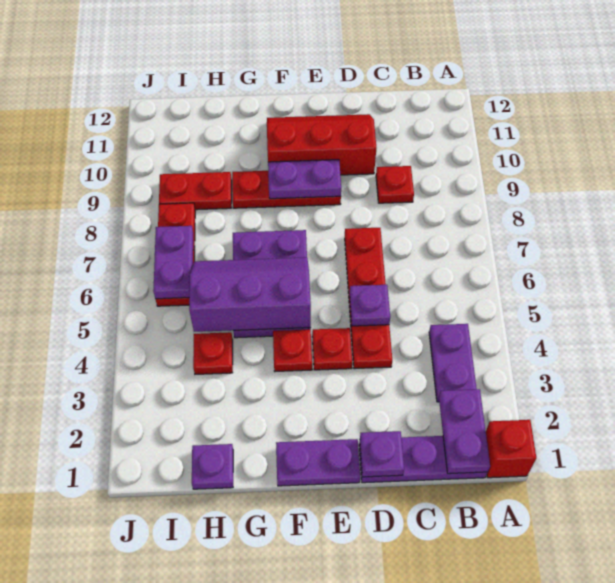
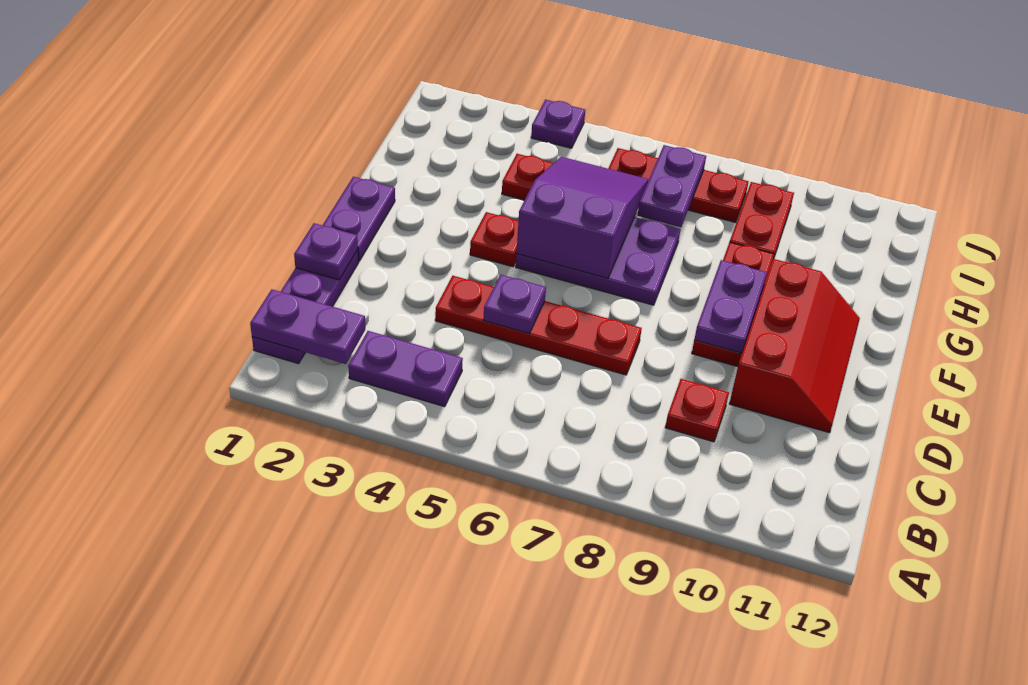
red brick A1 level 1 -> none
red plate E4 level 1 -> none
purple slope F5:H6 level 2 top 5 -> purple slope F5:H6 level 2 top F
purple plate H1 level 1 -> purple plate J4 level 1
purple plate I6:I7 level 2 -> purple plate H7:I7 level 2

